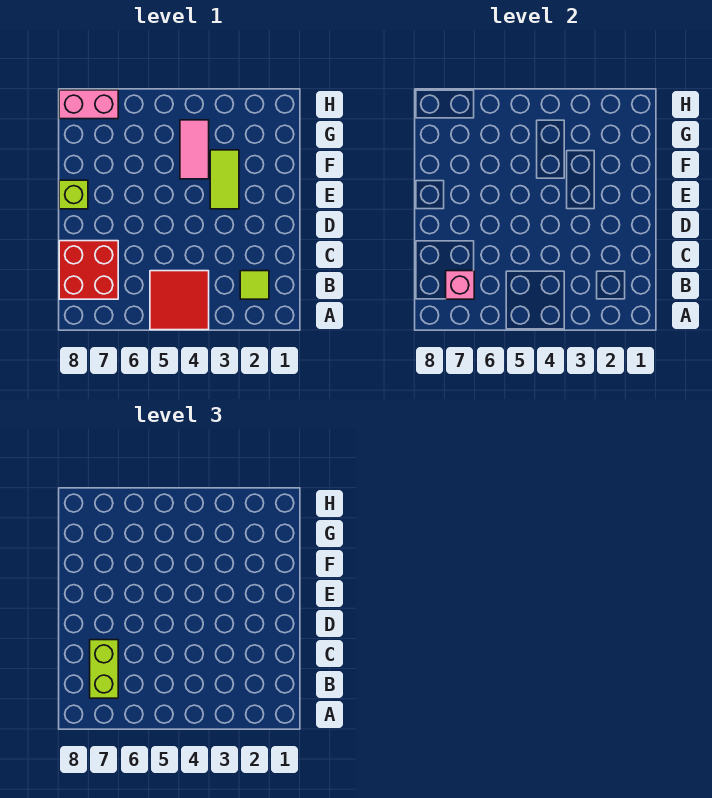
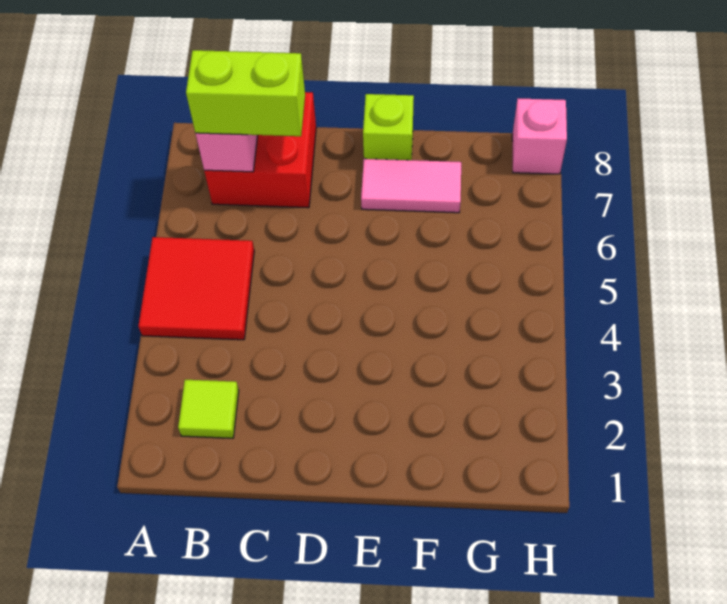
lime tile E3:F3 level 1 -> none
pink tile F4:G4 level 1 -> pink tile E7:F7 level 1
pink brick H7:H8 level 1 -> pink brick H8 level 1

